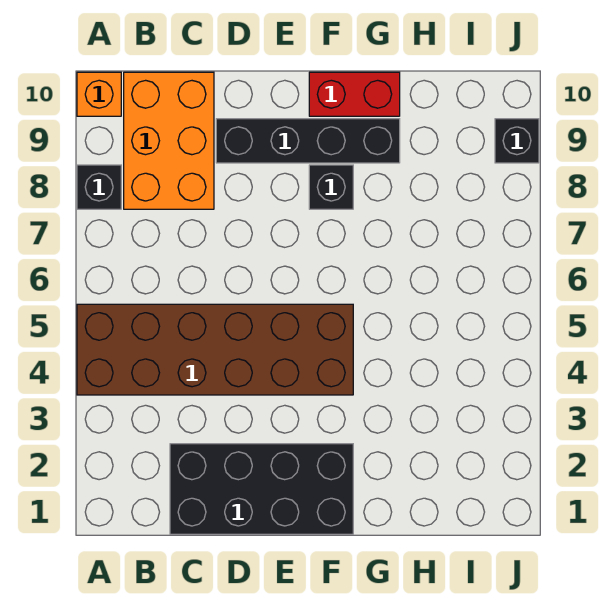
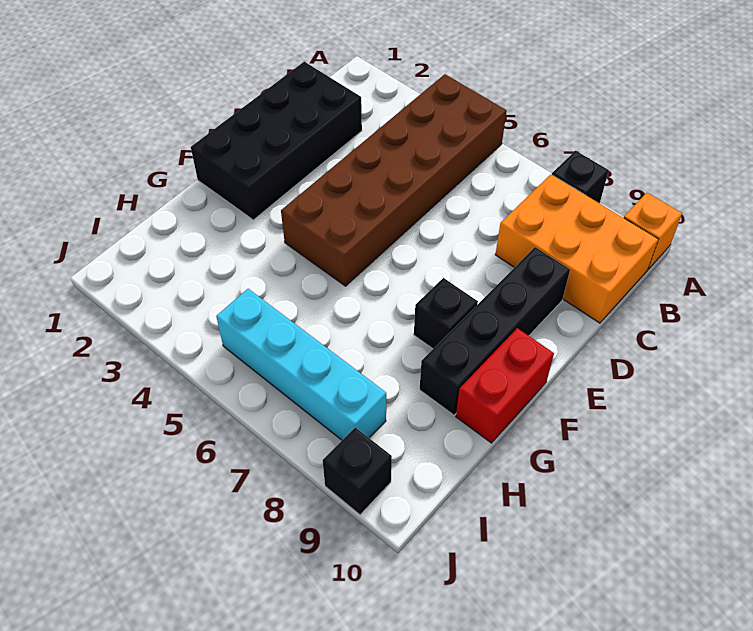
none -> cyan brick I5:I8 level 1

